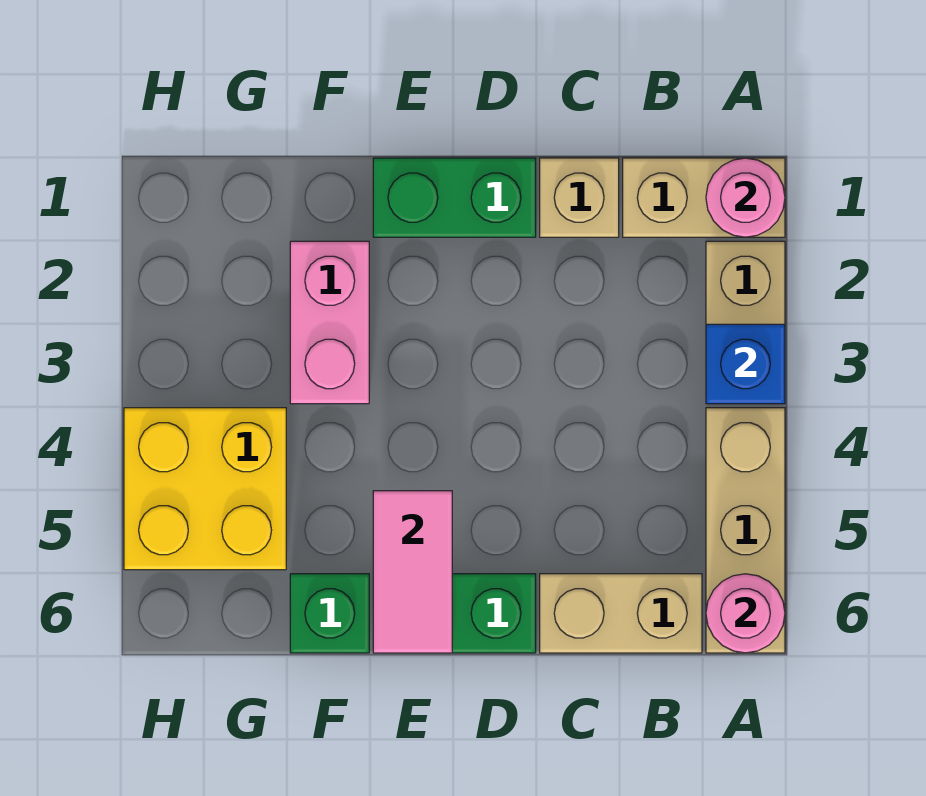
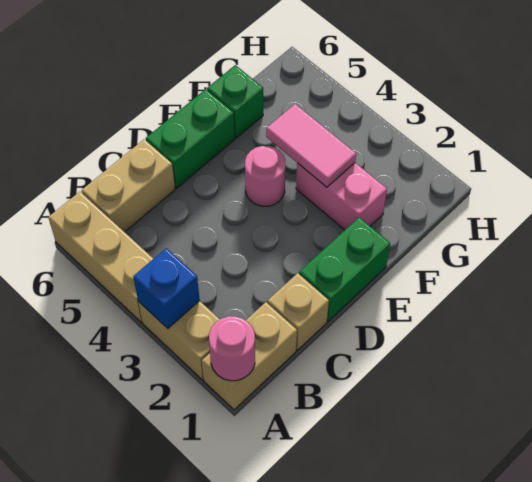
pink round brick A6 level 2 -> pink round brick E4 level 1
pink tile E5:E6 level 2 -> pink tile F3:F4 level 2
yellow brick G4:H5 level 1 -> none

